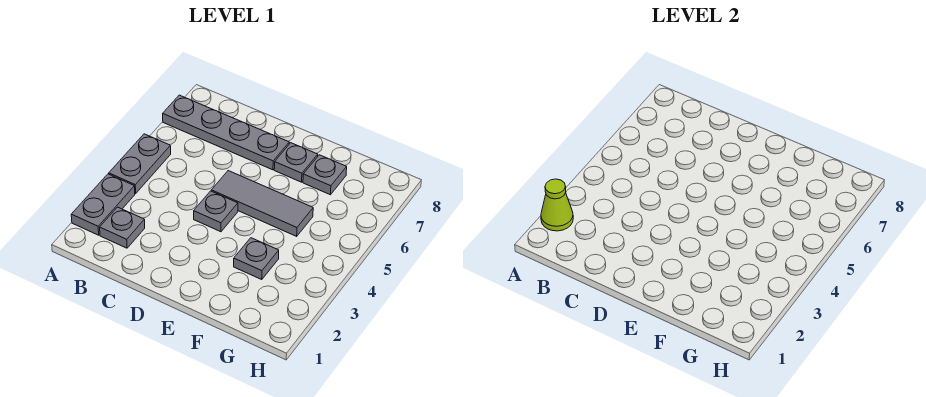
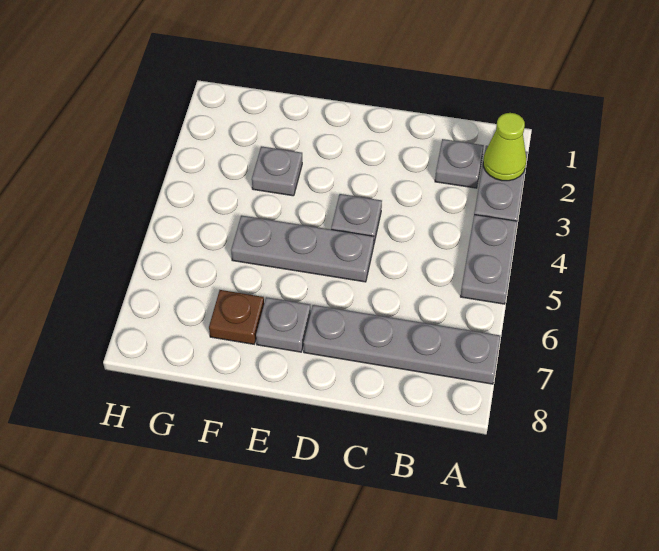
grey tile D5:F5 level 1 -> grey plate D5:F5 level 1
grey plate F7 level 1 -> brown plate F7 level 1

